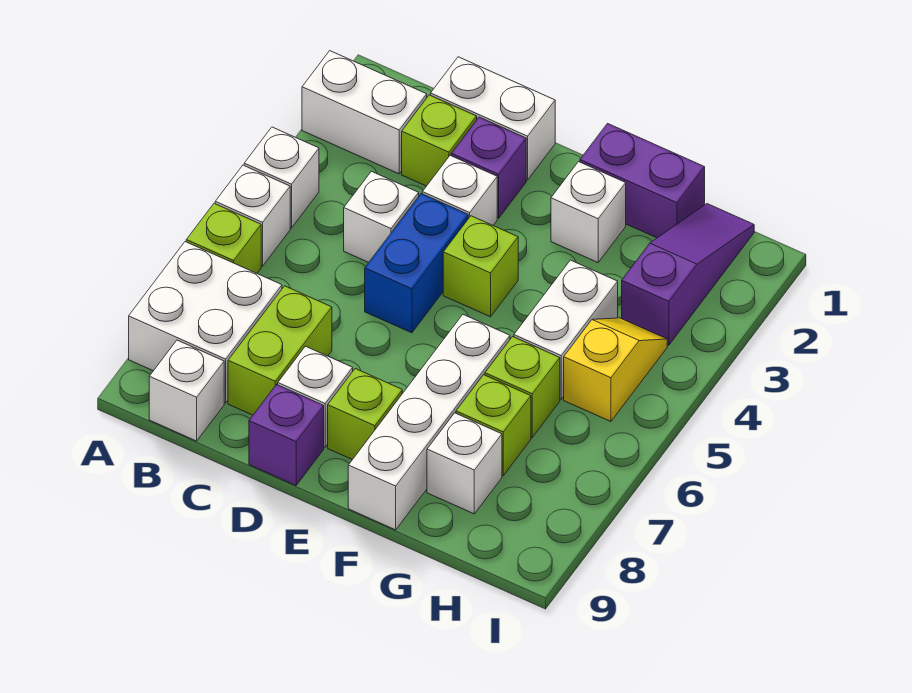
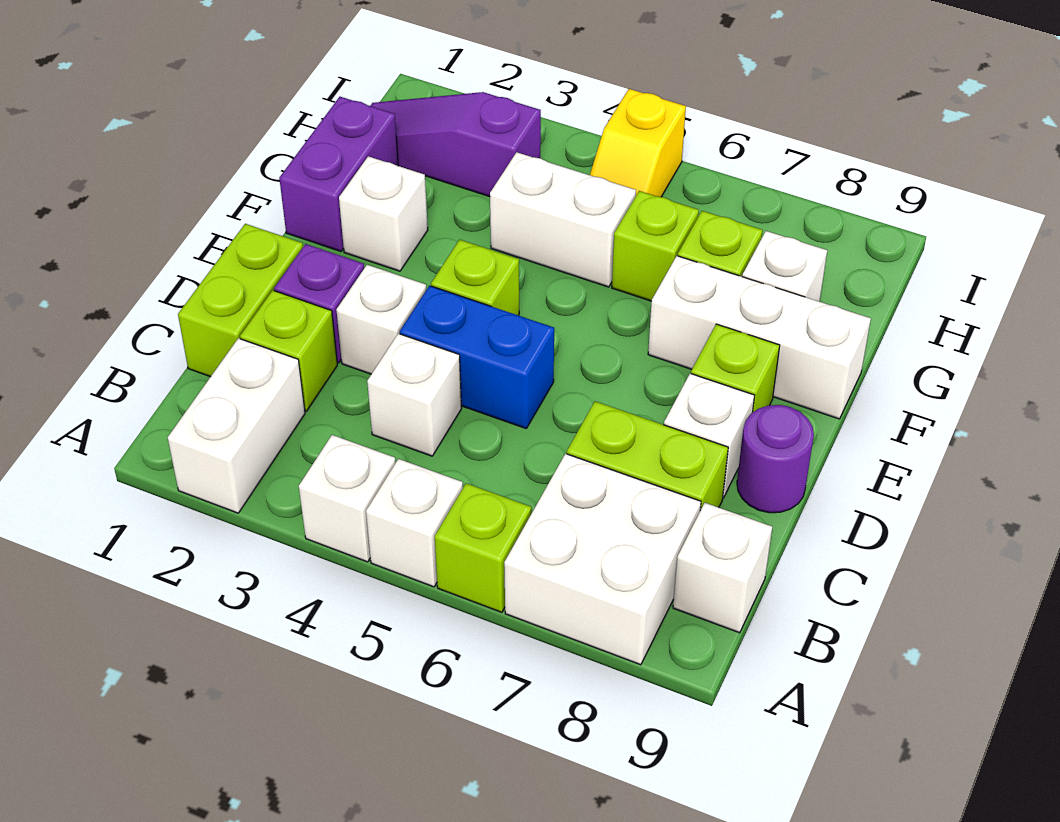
white brick C1:D1 level 1 -> lime brick C1:D1 level 1
purple brick D9 level 1 -> purple round brick D9 level 1
white brick F6:F9 level 1 -> white brick F7:F9 level 1
yellow slope H4:H5 level 1 top 5 -> yellow slope H5:I5 level 1 top I

